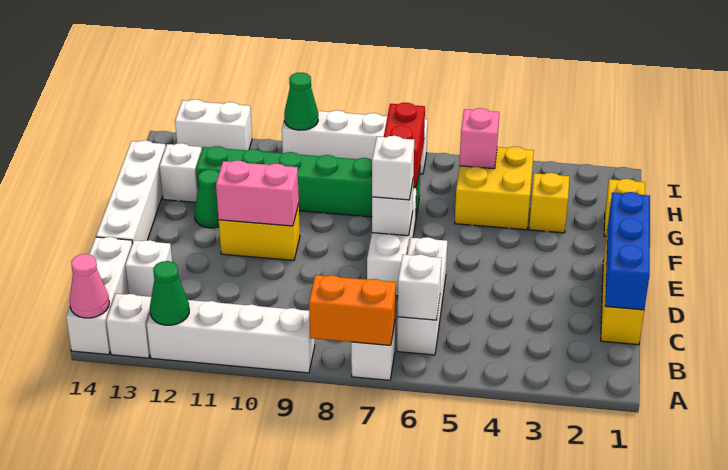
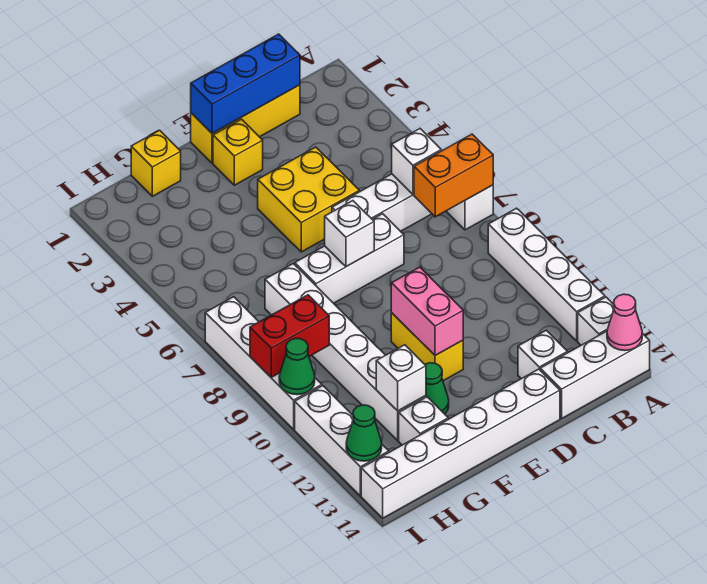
orange brick A7:A8 level 2 -> orange brick A7:B7 level 2
green cone A12 level 2 -> green cone I13 level 2
white brick D14:G14 level 1 -> white brick D14:I14 level 1
white brick E7 level 3 -> white brick G12 level 2
yellow brick G3 level 1 -> yellow brick E2 level 1
yellow brick G4:H5 level 1 -> yellow brick D4:E5 level 1
green brick G7:G12 level 1 -> white brick G7:G12 level 1
red brick G7:H7 level 2 -> red brick H9:I9 level 2
pink brick H5 level 2 -> none
white brick I12:I13 level 1 -> white brick I11:I13 level 1

